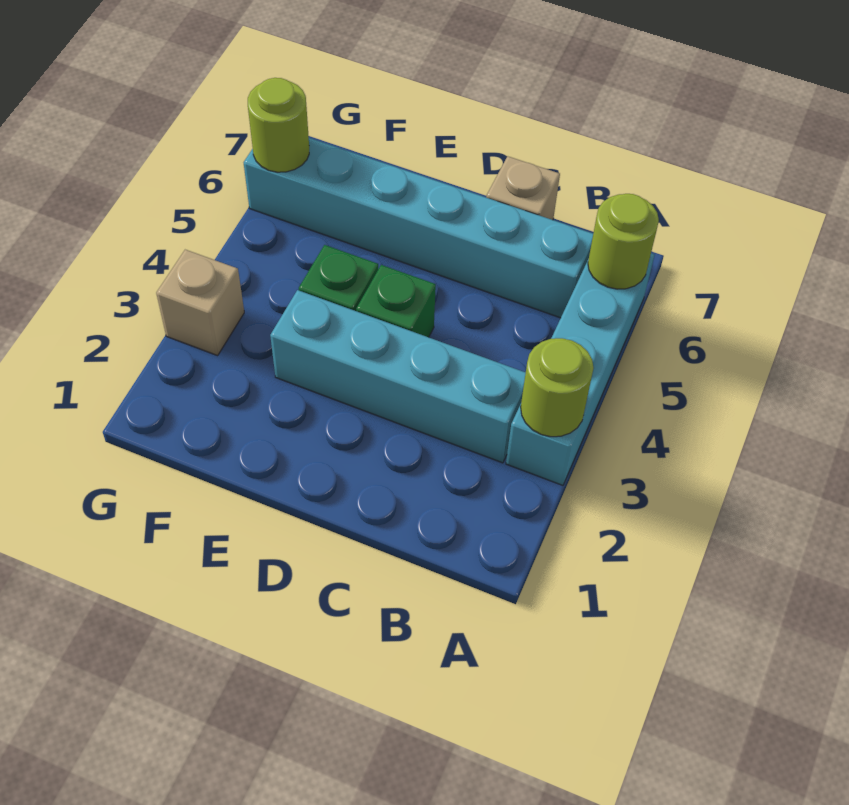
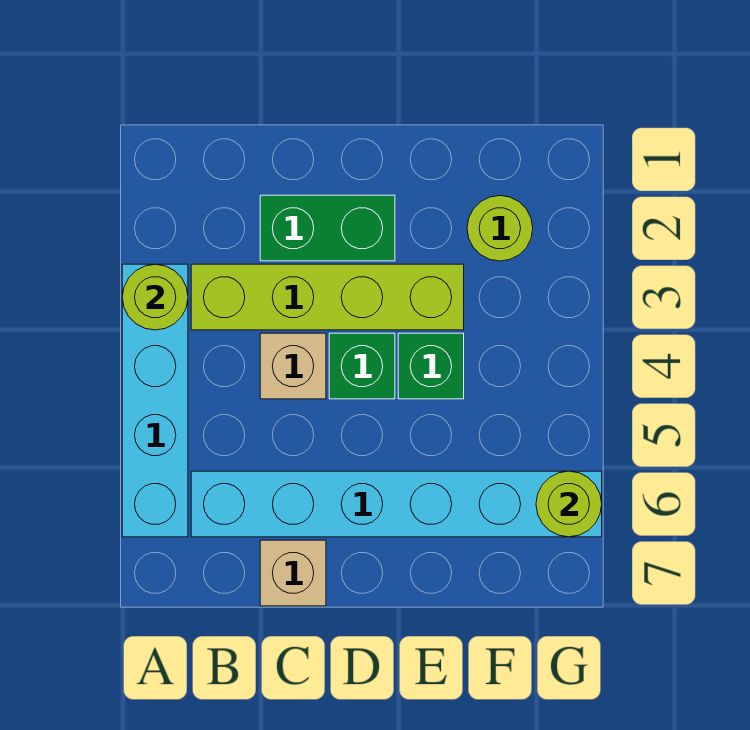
lime round brick A6 level 2 -> lime round brick F2 level 1
cyan brick B3:E3 level 1 -> lime brick B3:E3 level 1
none -> green brick C2:D2 level 1
tan brick G3 level 1 -> tan brick C4 level 1

